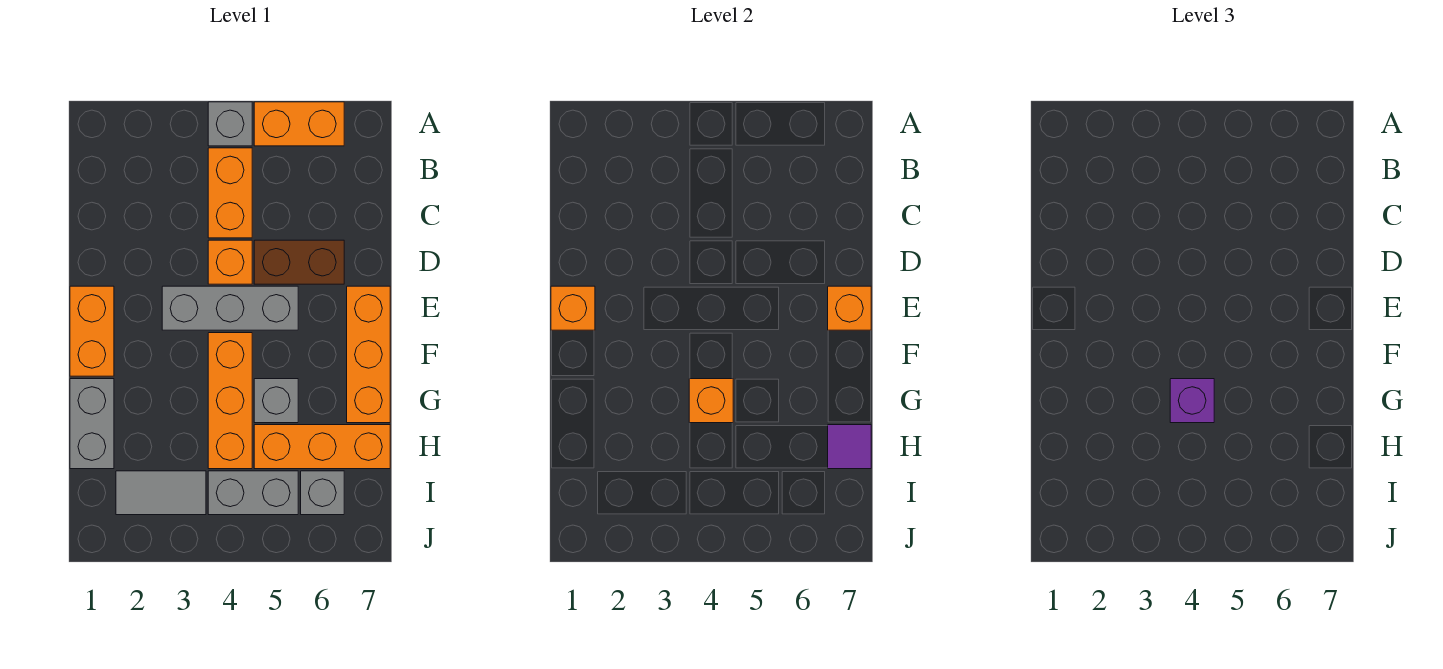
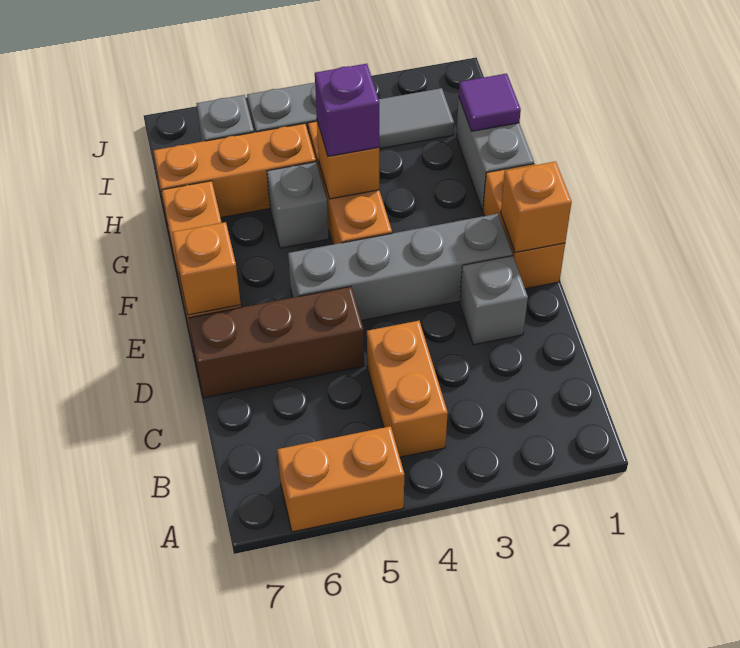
grey brick A4 level 1 -> grey brick D2 level 1
orange brick D4 level 1 -> none
brown brick D5:D6 level 1 -> brown brick D5:D7 level 1
grey brick E3:E5 level 1 -> grey brick E2:E5 level 1
purple tile H7 level 2 -> purple tile H1 level 2

